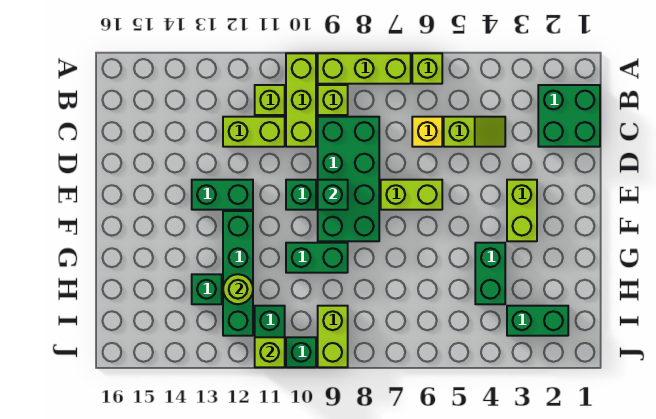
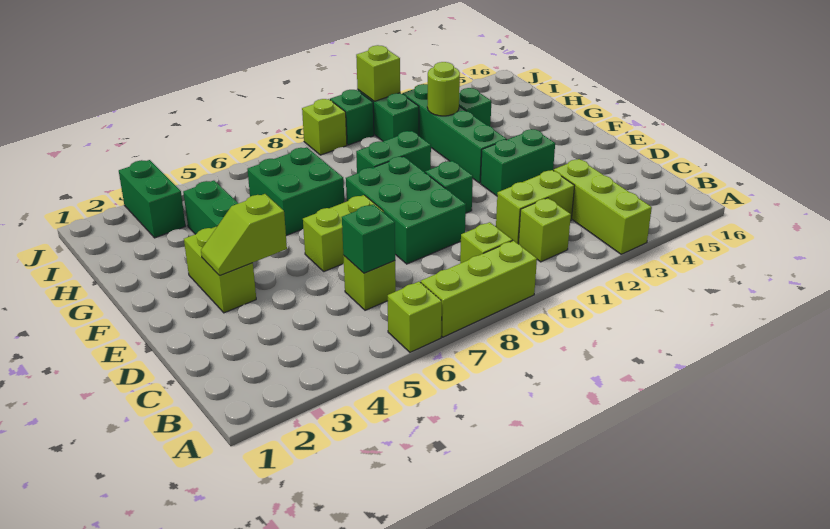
lime brick A10:C10 level 1 -> lime brick A13:C13 level 1
green brick B1:C2 level 1 -> green brick G6:H7 level 1
lime slope C4:C5 level 1 top 5 -> lime slope E3:E4 level 2 top 4
yellow brick C6 level 1 -> lime brick C6 level 1
green brick C8:F9 level 1 -> green brick D8:F9 level 1
green brick E9 level 2 -> green brick C6 level 2
green brick I2:I3 level 1 -> green brick I3:J3 level 1
lime brick I9:J9 level 1 -> lime brick J9 level 1

